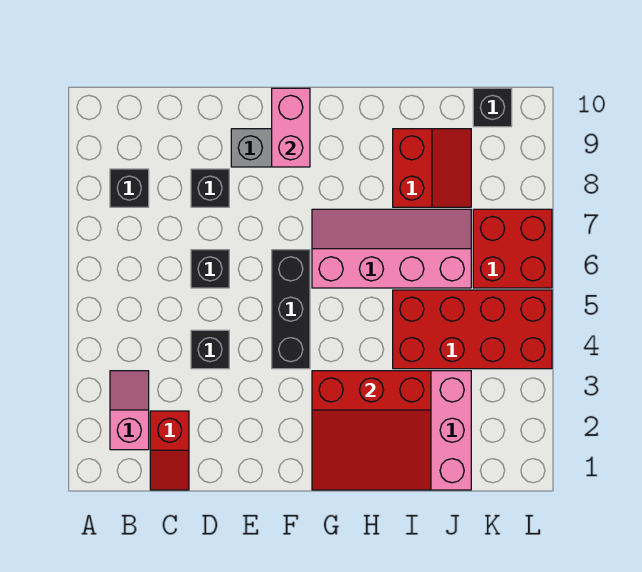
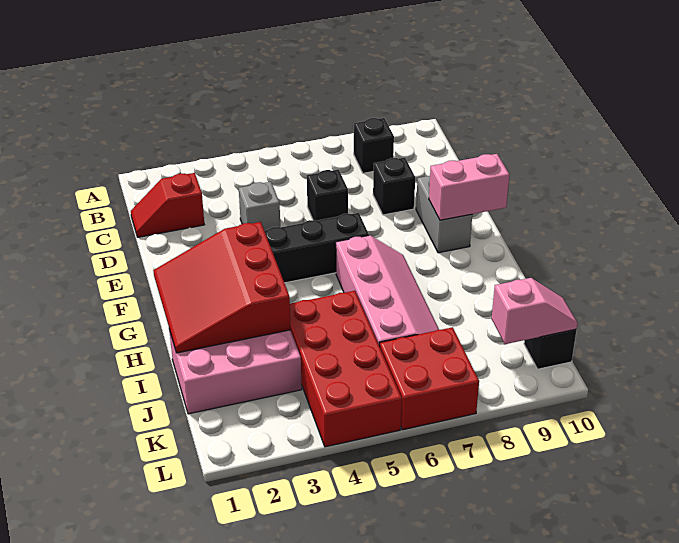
pink slope B2:B3 level 1 top 2 -> pink slope K9:K10 level 2 top 9
black brick D4 level 1 -> grey brick D4 level 1
red slope I8:J9 level 1 top I -> none

